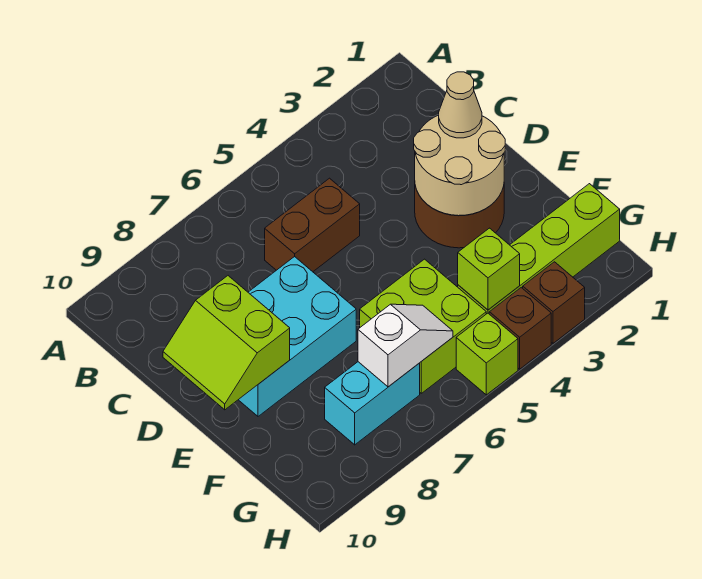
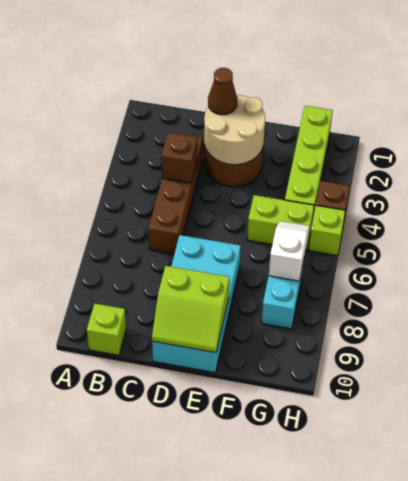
brown brick C5:C6 level 1 -> brown brick C3:C6 level 1
tan cone D2 level 3 -> brown cone D2 level 3
cyan brick D7:E9 level 1 -> cyan brick D7:E10 level 1
lime brick F5:G6 level 1 -> lime brick F5:G5 level 1
lime brick G4 level 2 -> lime brick B10 level 1
brown brick H3 level 1 -> brown brick C4 level 2

